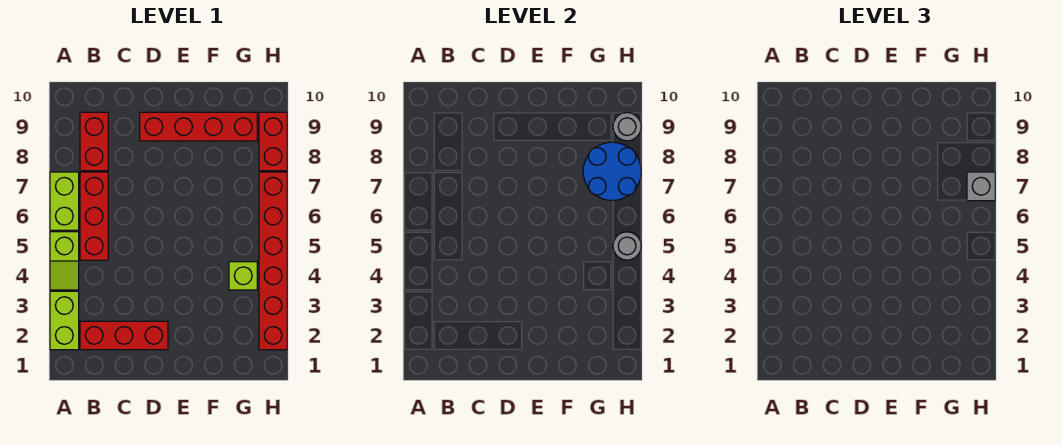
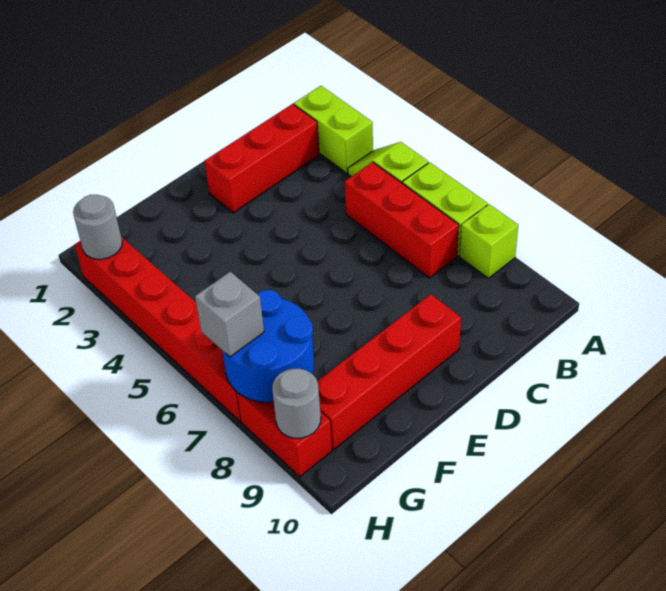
red brick B8:B9 level 1 -> none
lime brick G4 level 1 -> lime brick A8 level 1
grey round brick H5 level 2 -> grey round brick H2 level 2

